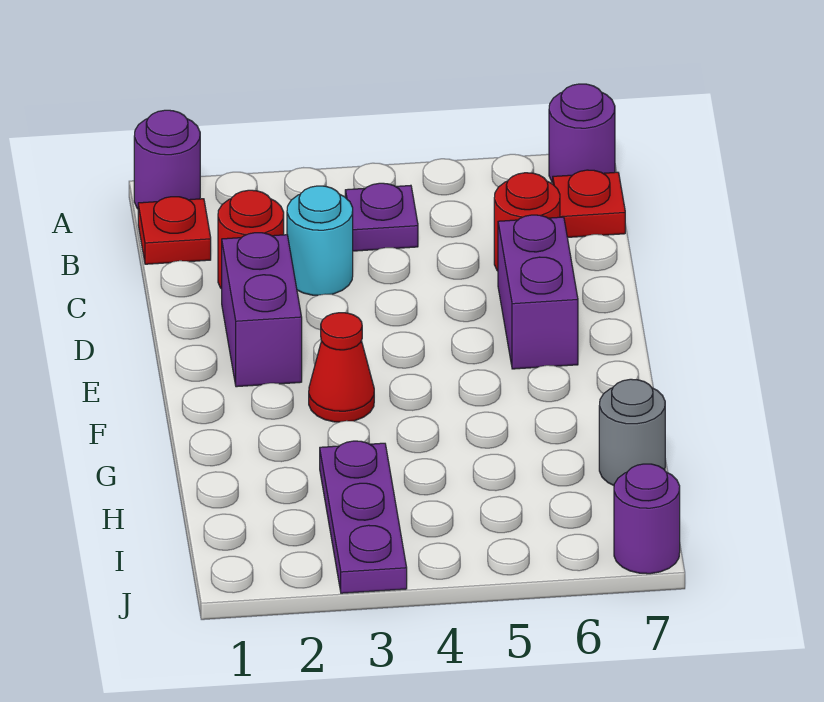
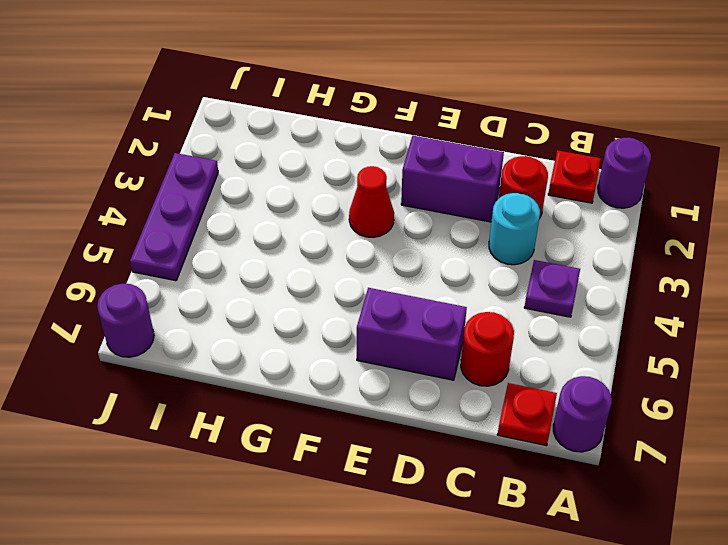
purple plate H3:J3 level 1 -> purple plate J3:J5 level 1
grey round brick H7 level 1 -> none

